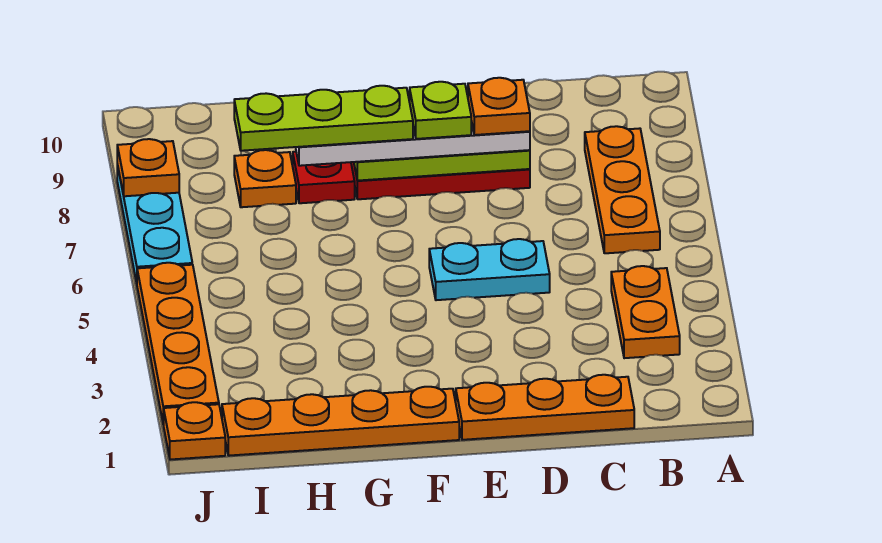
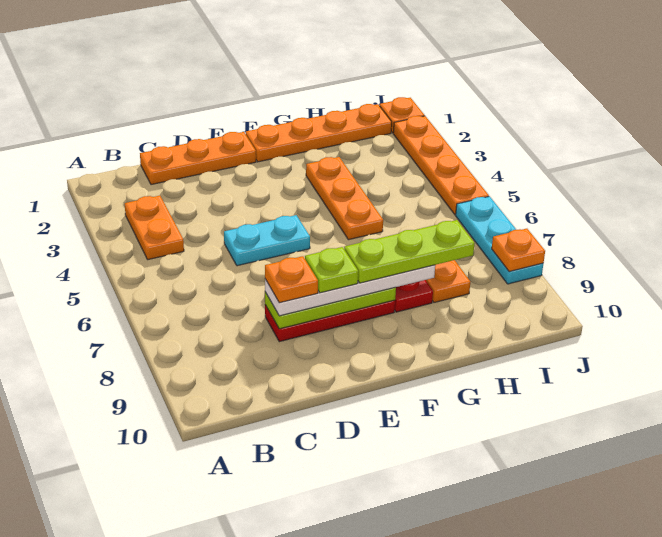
orange plate B6:B8 level 1 -> orange plate G3:G5 level 1

